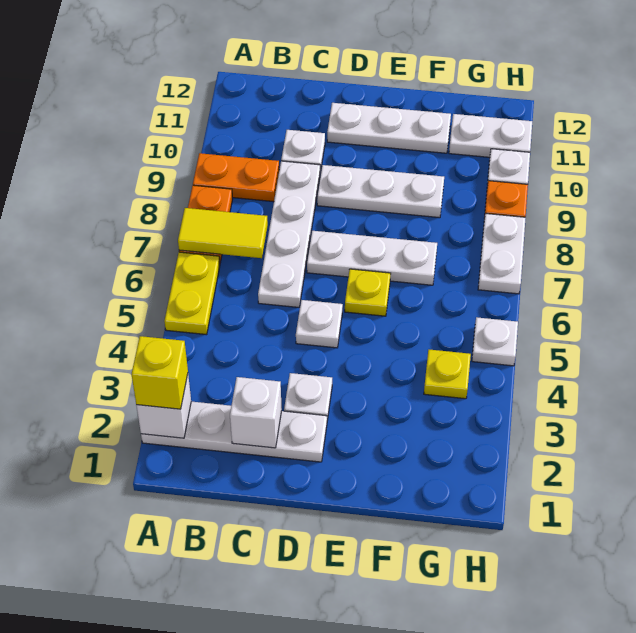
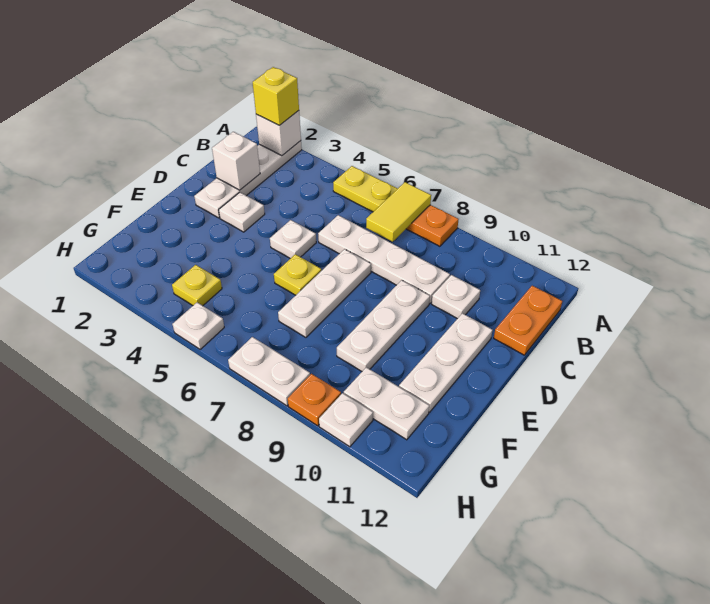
orange plate A9:B9 level 1 -> orange plate B12:C12 level 1
white plate G11:H11 level 1 -> white plate G10:G11 level 1

